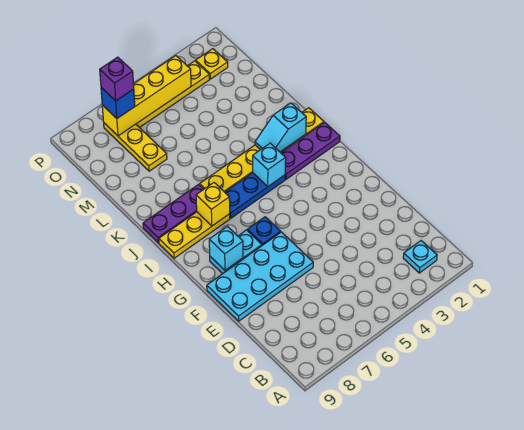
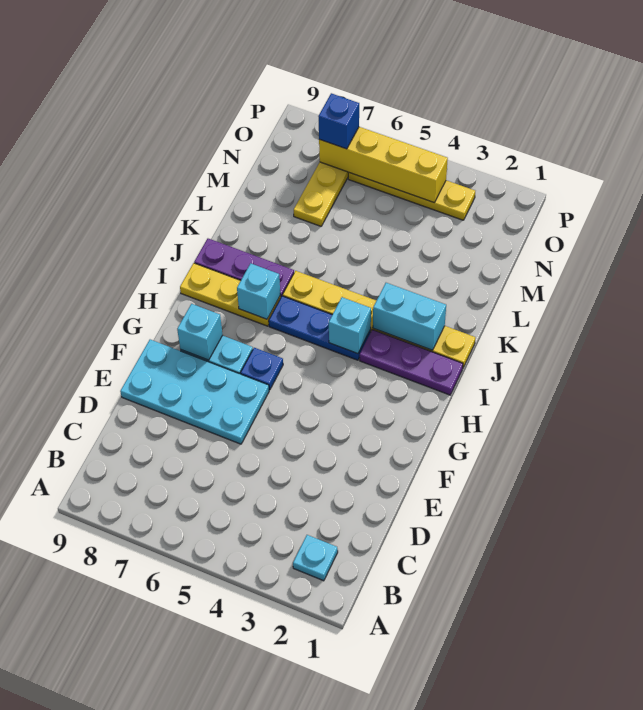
yellow brick I7 level 2 -> cyan brick I7 level 2
cyan slope J2:J3 level 2 top 2 -> cyan brick J2:J3 level 2
yellow plate O2 level 1 -> none
purple brick O7 level 4 -> none

